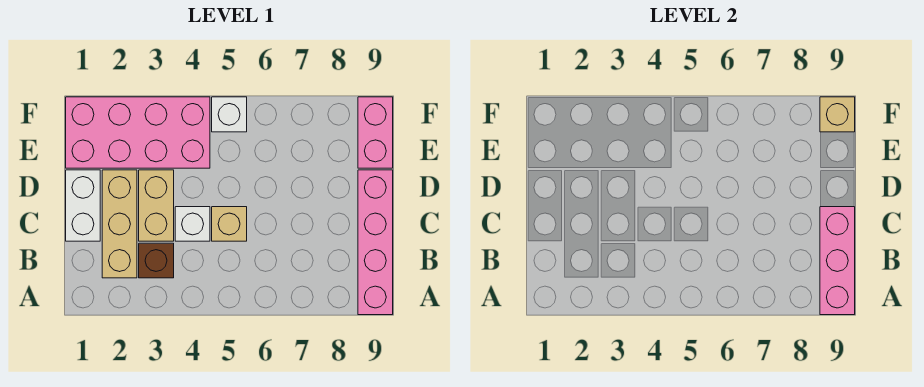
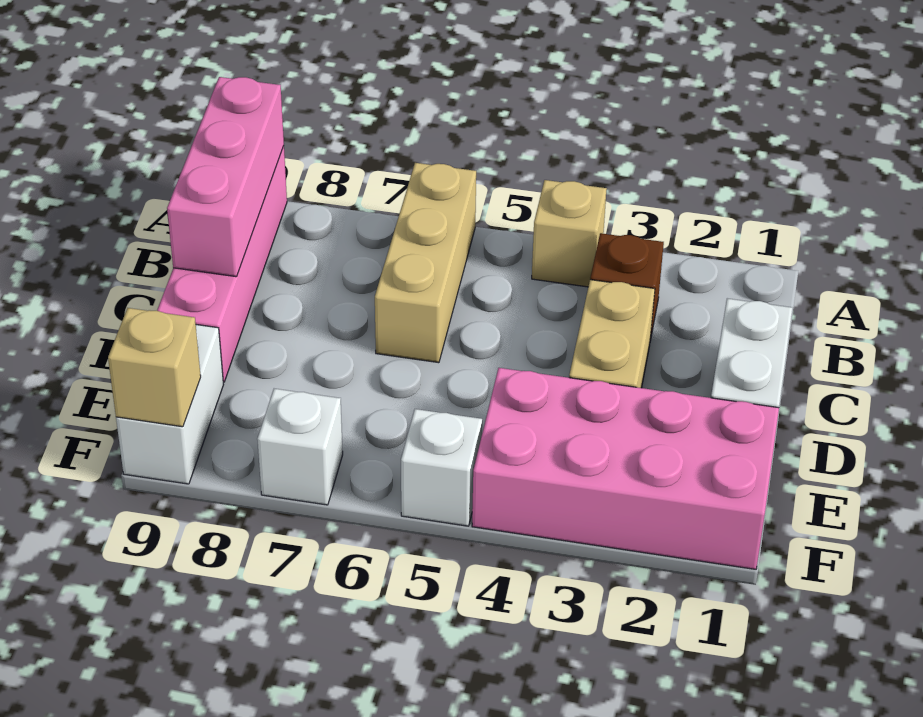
tan brick B2:D2 level 1 -> tan brick A6:C6 level 1
white brick C4 level 1 -> white brick F7 level 1
tan brick C5 level 1 -> tan brick A4 level 1
pink brick E9:F9 level 1 -> white brick E9:F9 level 1

